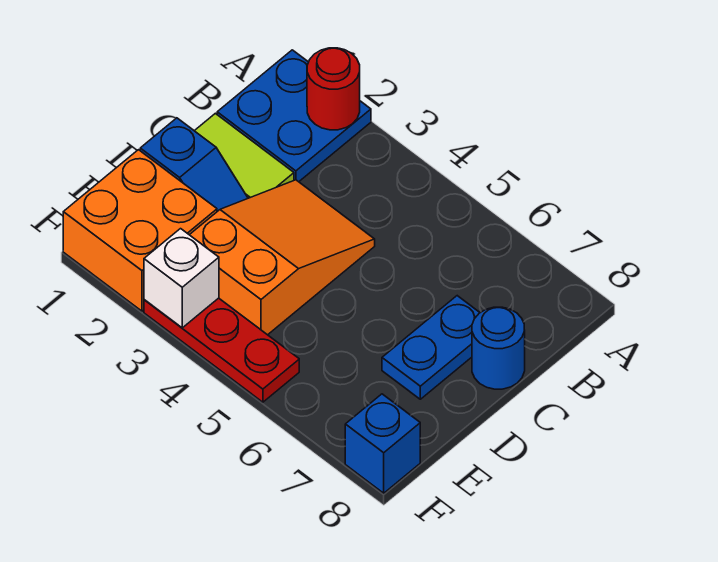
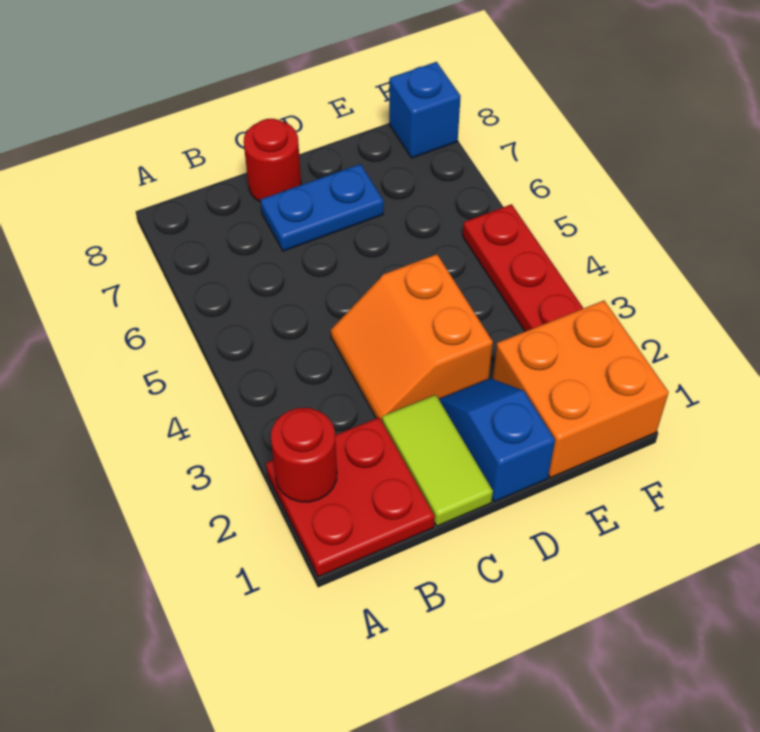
blue plate A1:B2 level 1 -> red plate A1:B2 level 1
orange slope C3:E4 level 1 top E -> orange slope C3:D4 level 1 top D
blue round brick C8 level 1 -> red round brick C8 level 1
white brick F3 level 2 -> none

